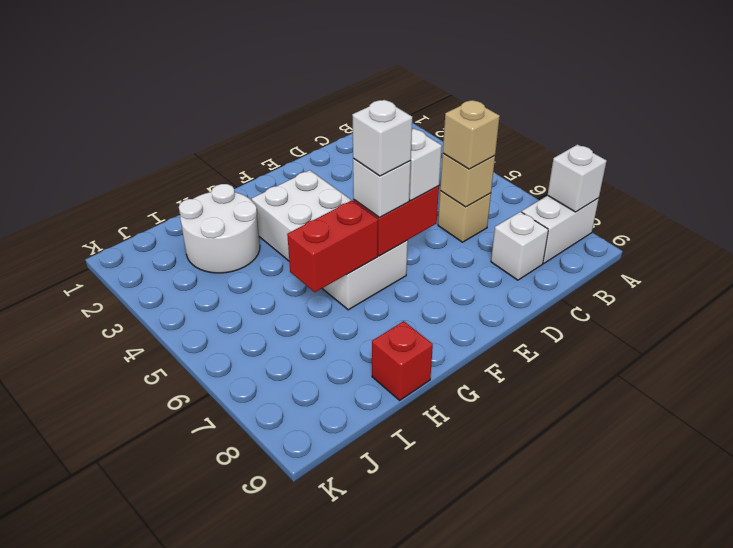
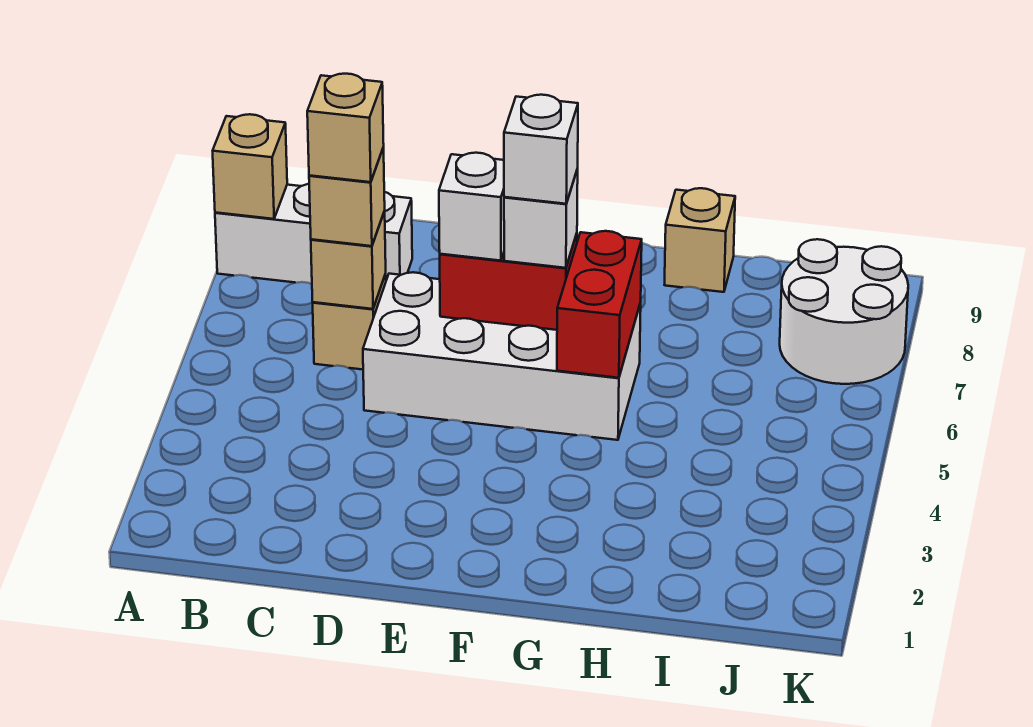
white brick A8 level 2 -> tan brick A8 level 2
none -> tan brick C6 level 4
white brick F3:G6 level 1 -> white brick D5:G6 level 1
red brick G6:H6 level 2 -> red brick G5:G6 level 2
white round brick H2:I3 level 1 -> white round brick J7:K8 level 1
red brick H9 level 1 -> tan brick H9 level 1

